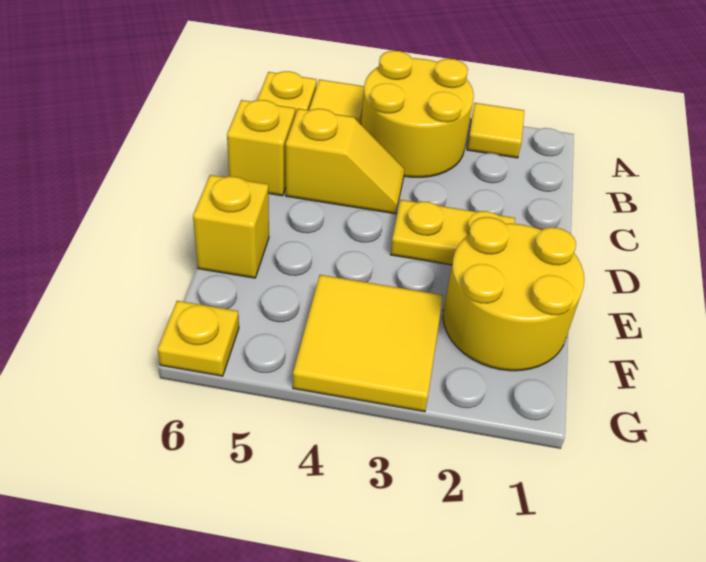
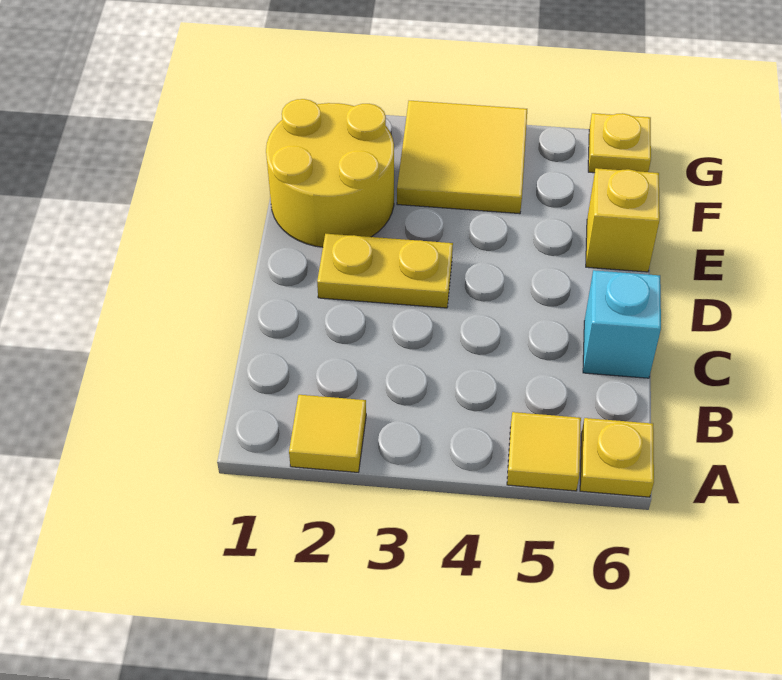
yellow round brick A3:B4 level 1 -> none
yellow slope C4:C5 level 1 top 5 -> none
yellow brick C6 level 1 -> cyan brick C6 level 1

